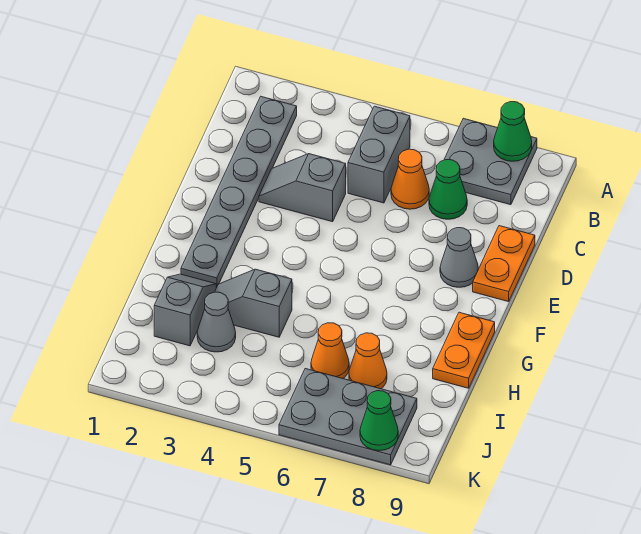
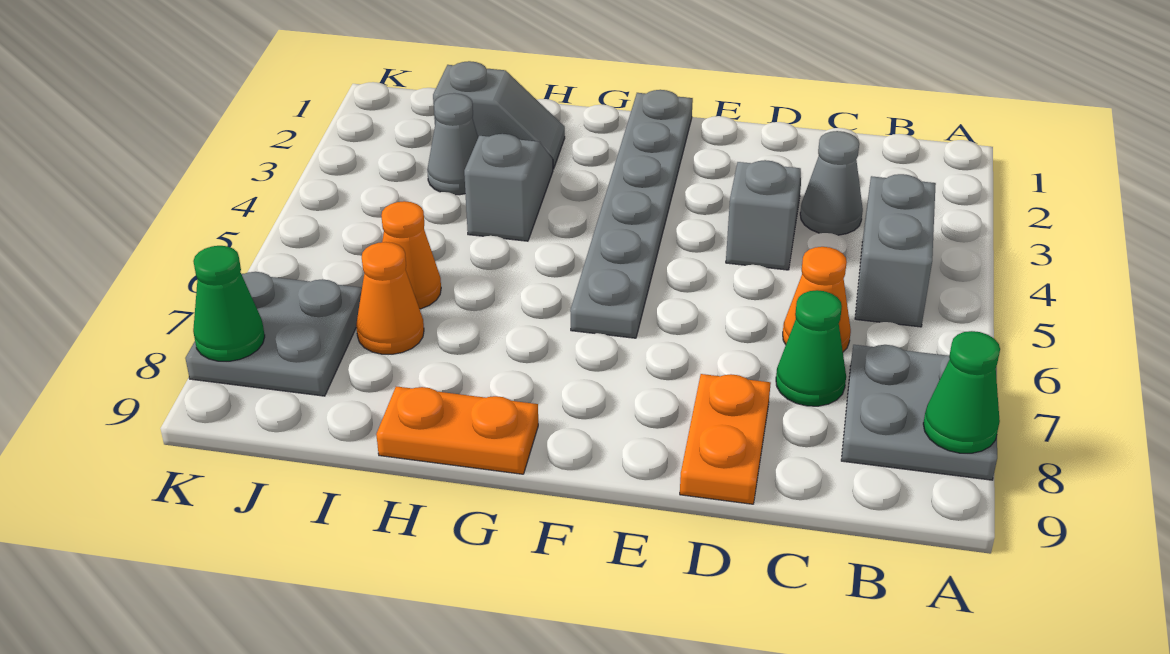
grey plate B2:G2 level 1 -> grey plate F1:F6 level 1
grey brick B5:C5 level 1 -> grey brick B4:B5 level 1
orange plate D9:E9 level 1 -> orange plate D8:D9 level 1
grey cone E8 level 1 -> grey cone C3 level 1
grey plate J6:K8 level 1 -> grey plate J7:K8 level 1

